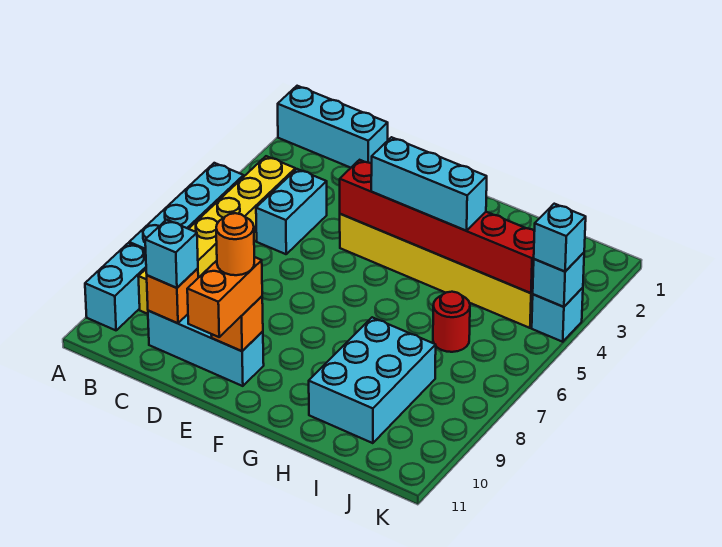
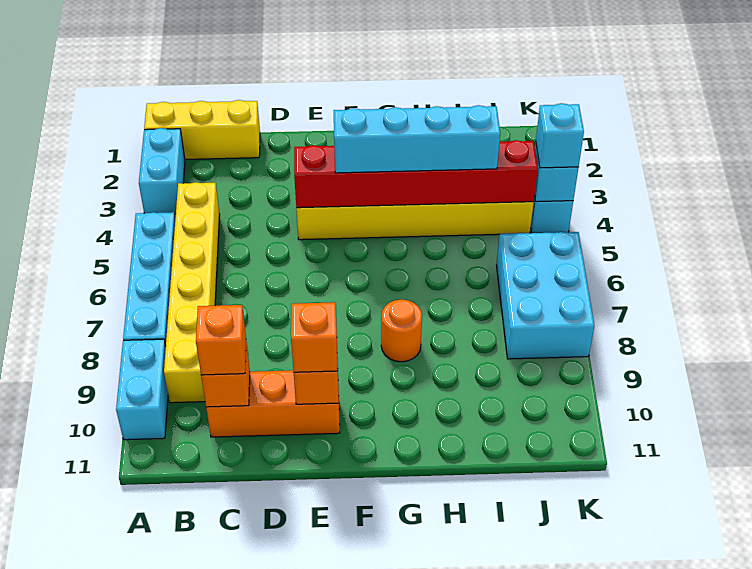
cyan brick A1:C1 level 1 -> yellow brick A1:C1 level 1
cyan brick C4:C5 level 1 -> cyan brick A2:A3 level 1
cyan brick C10:E10 level 1 -> orange brick C10:E10 level 1
cyan brick C10 level 3 -> orange brick C10 level 3
orange brick E10:E11 level 3 -> orange brick E10 level 3
orange round brick E10 level 4 -> orange round brick G8 level 1
cyan brick F4:H4 level 3 -> cyan brick F4:I4 level 3
cyan brick H8:I10 level 1 -> cyan brick J6:K8 level 1
red round brick I6 level 1 -> none

